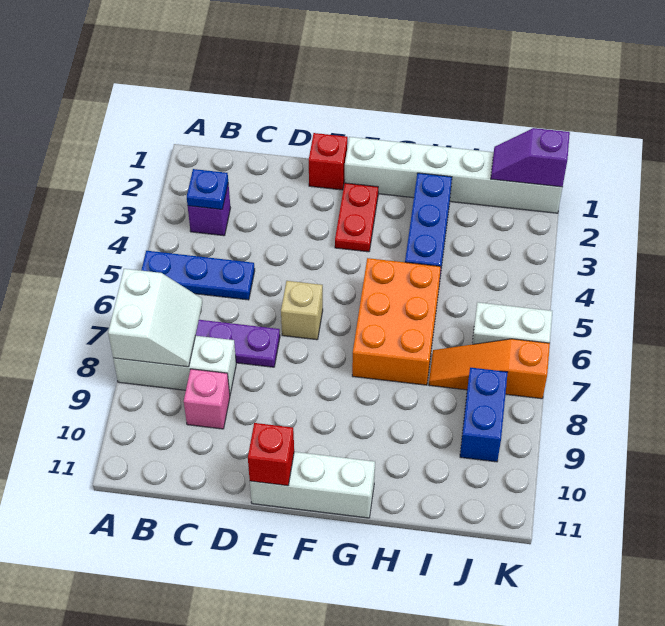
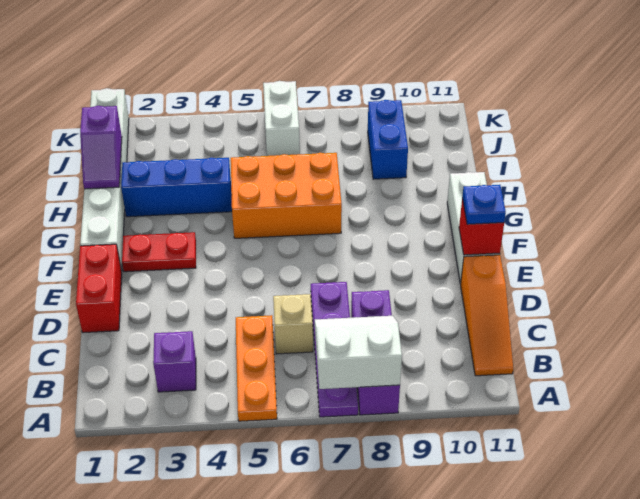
blue plate A5:C5 level 1 -> orange plate A5:C5 level 1
white brick A8:C8 level 1 -> purple brick A8:C8 level 1
blue plate B3 level 2 -> blue plate E11 level 3
pink brick C9 level 1 -> none
red brick E1 level 1 -> red brick D1:E1 level 1
tan brick E6 level 1 -> tan brick C6 level 1
orange slope I7:K7 level 1 top K -> orange slope B11:D11 level 1 top D
purple slope J1:K1 level 2 top K -> purple slope H1:I1 level 2 top I
blue brick J8:J9 level 1 -> blue brick I9:J9 level 1

